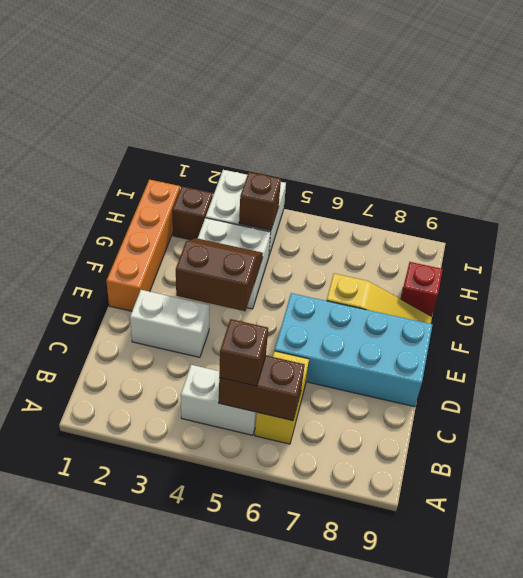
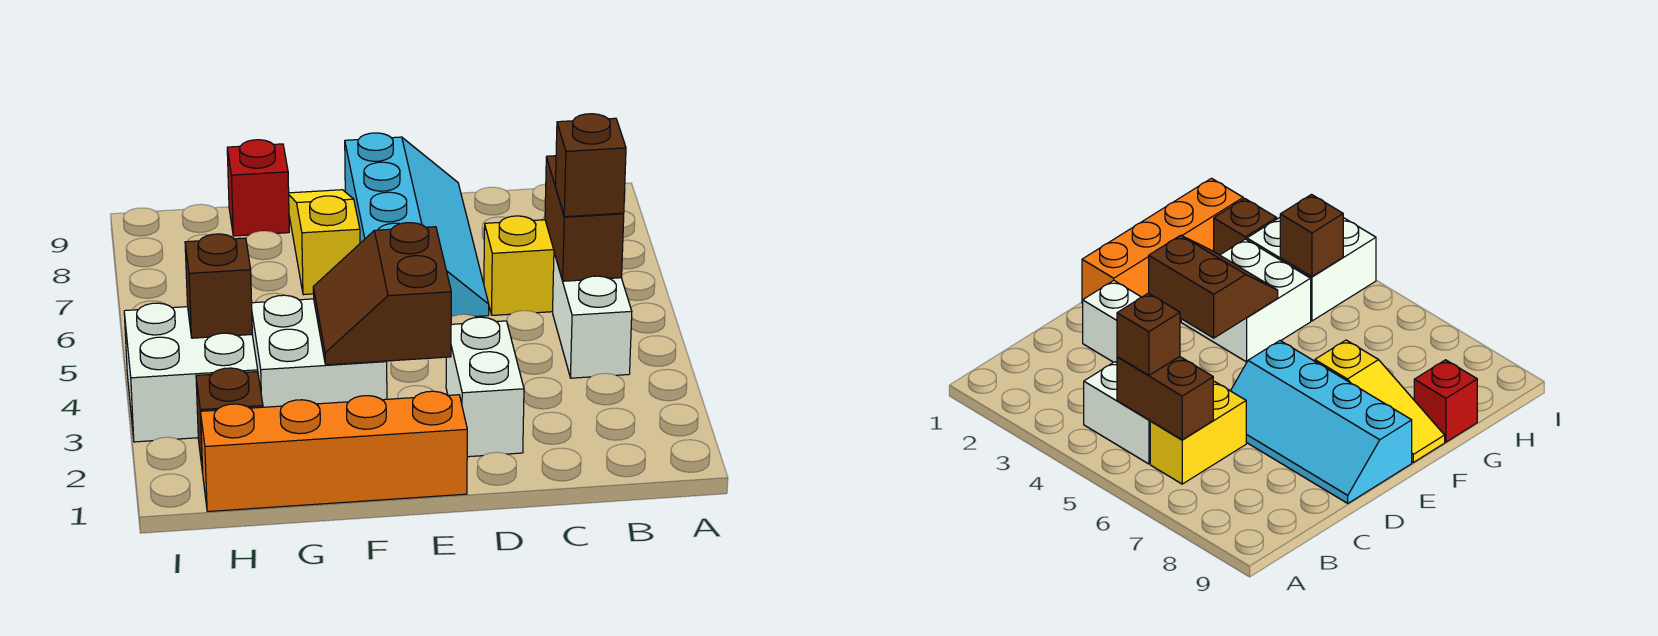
cyan brick D6:E9 level 1 -> cyan slope D6:E9 level 1 top E

